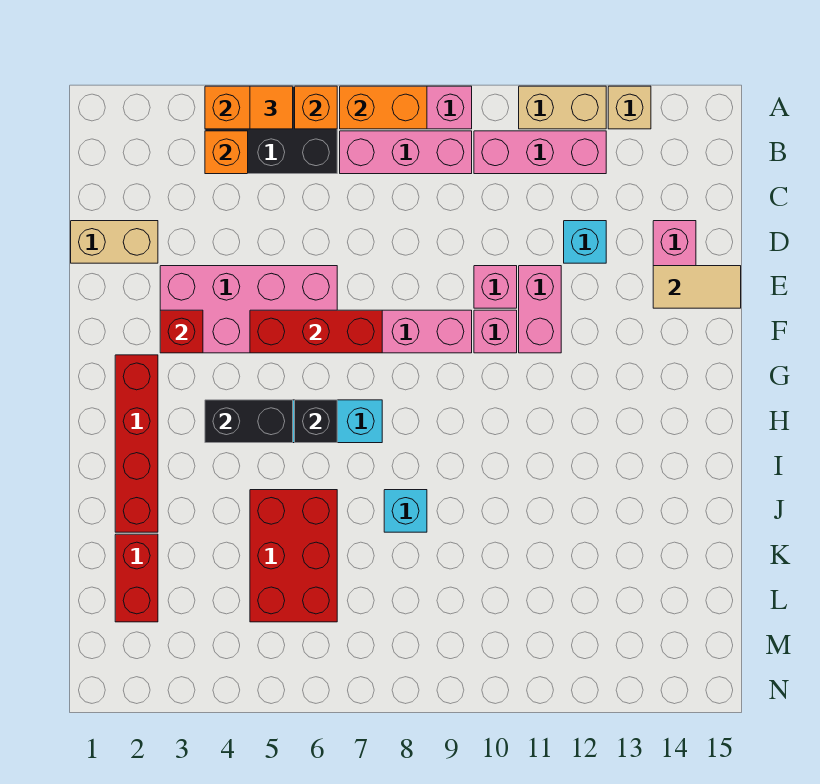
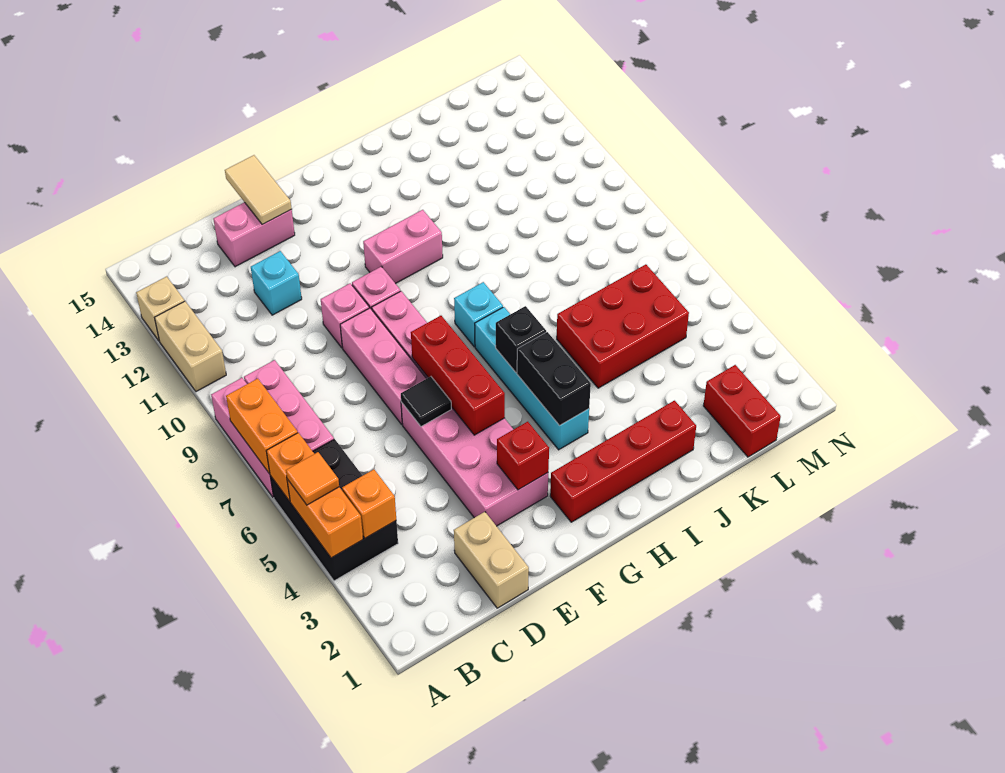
pink brick B10:B12 level 1 -> pink brick E7:E9 level 1
none -> black tile E6 level 2
pink brick E11:F11 level 1 -> pink brick G11:H11 level 1
cyan brick J8 level 1 -> cyan brick H8 level 1
red brick K2:L2 level 1 -> red brick L1:L2 level 1

